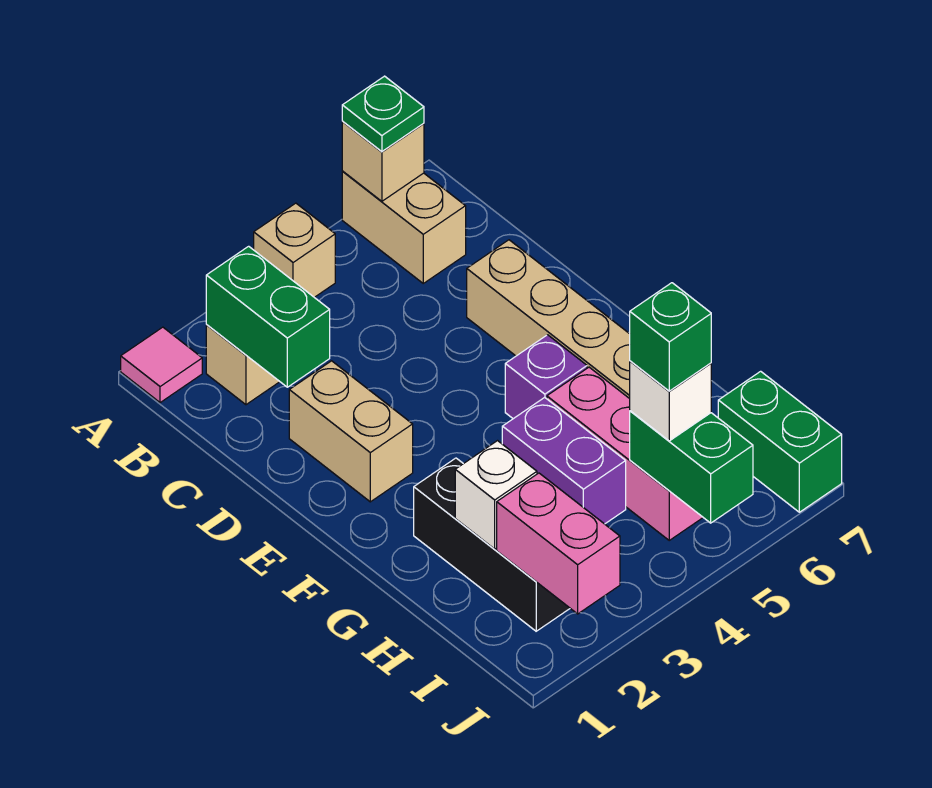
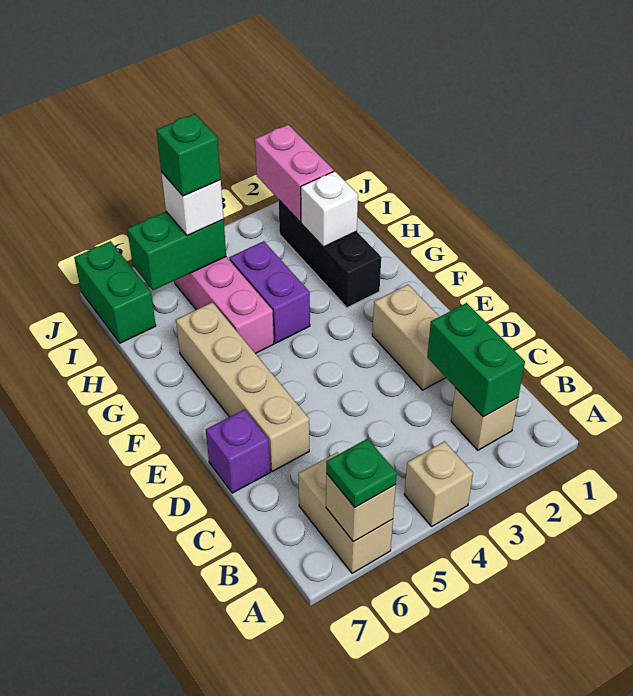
pink tile A1 level 1 -> none
purple brick F5 level 1 -> purple brick D7 level 1
green brick I5:J5 level 2 -> green brick I5:I6 level 2

